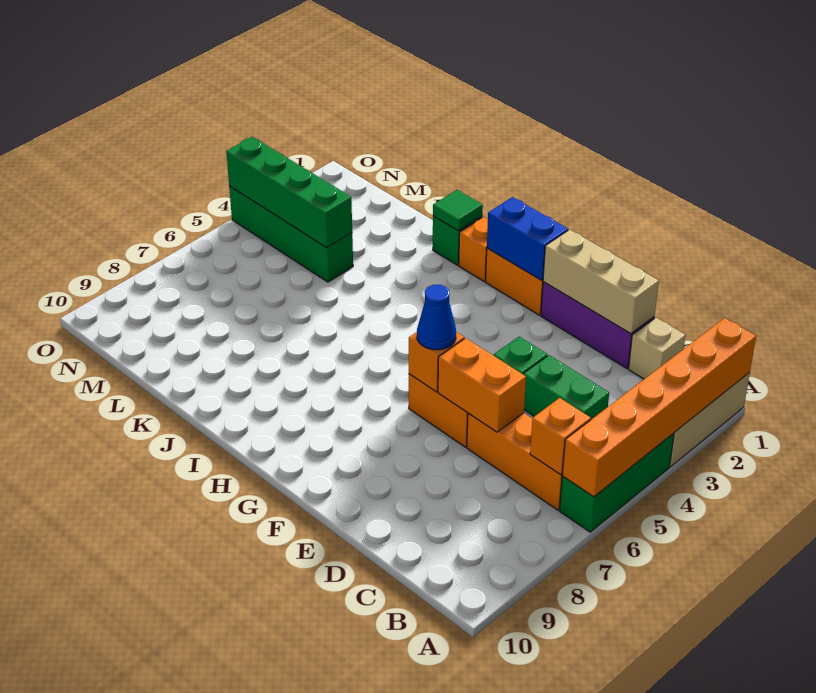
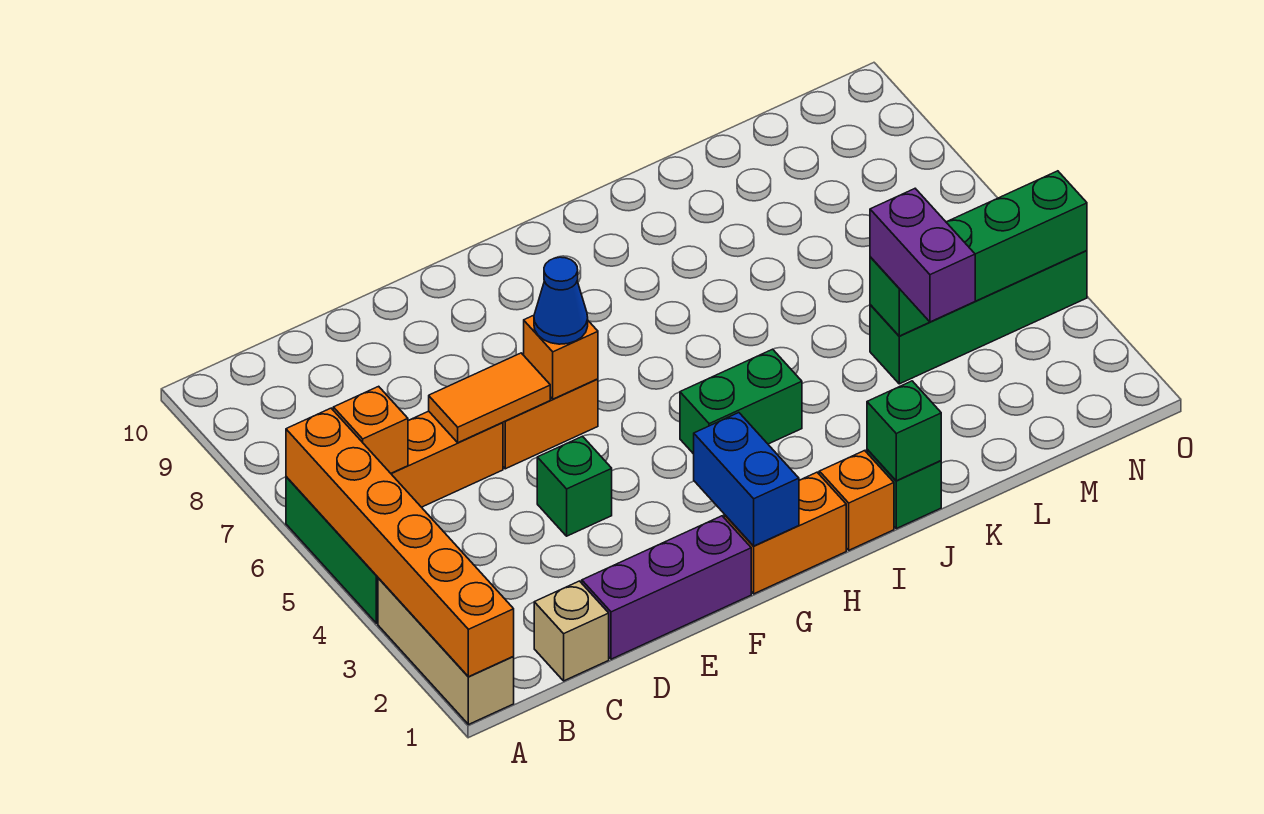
green brick C4:D4 level 1 -> green brick H4:I4 level 1
tan brick D1:F1 level 2 -> none
orange brick D6:E6 level 2 -> orange tile D6:E6 level 2
blue brick G1:H1 level 2 -> blue brick G1:G2 level 2
green tile J1 level 2 -> green brick J1 level 2
none -> purple brick L3:L4 level 3

